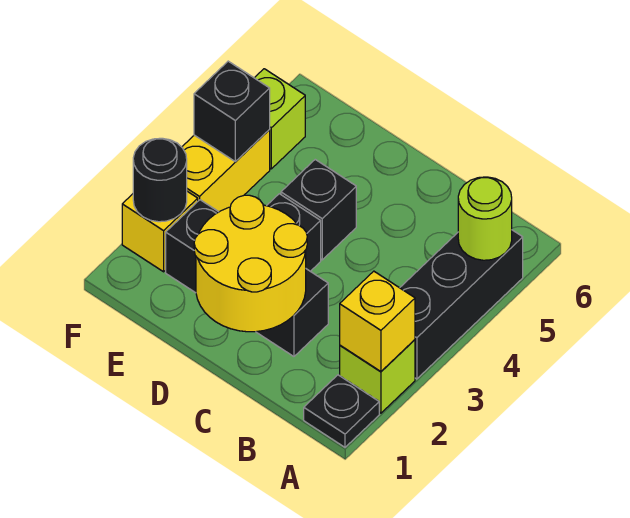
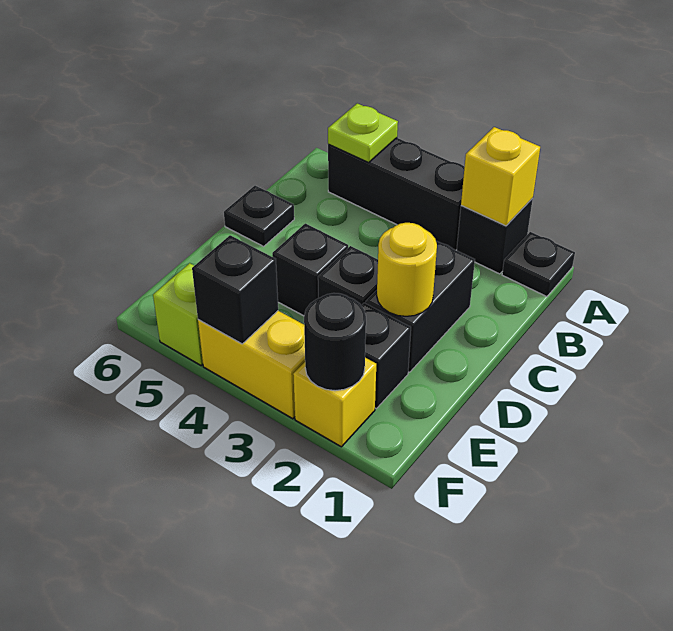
lime brick A2 level 1 -> black brick A2 level 1
lime round brick A5 level 2 -> lime plate A5 level 2
yellow round brick C1:D2 level 2 -> yellow round brick D2 level 2
none -> black plate C6 level 1

